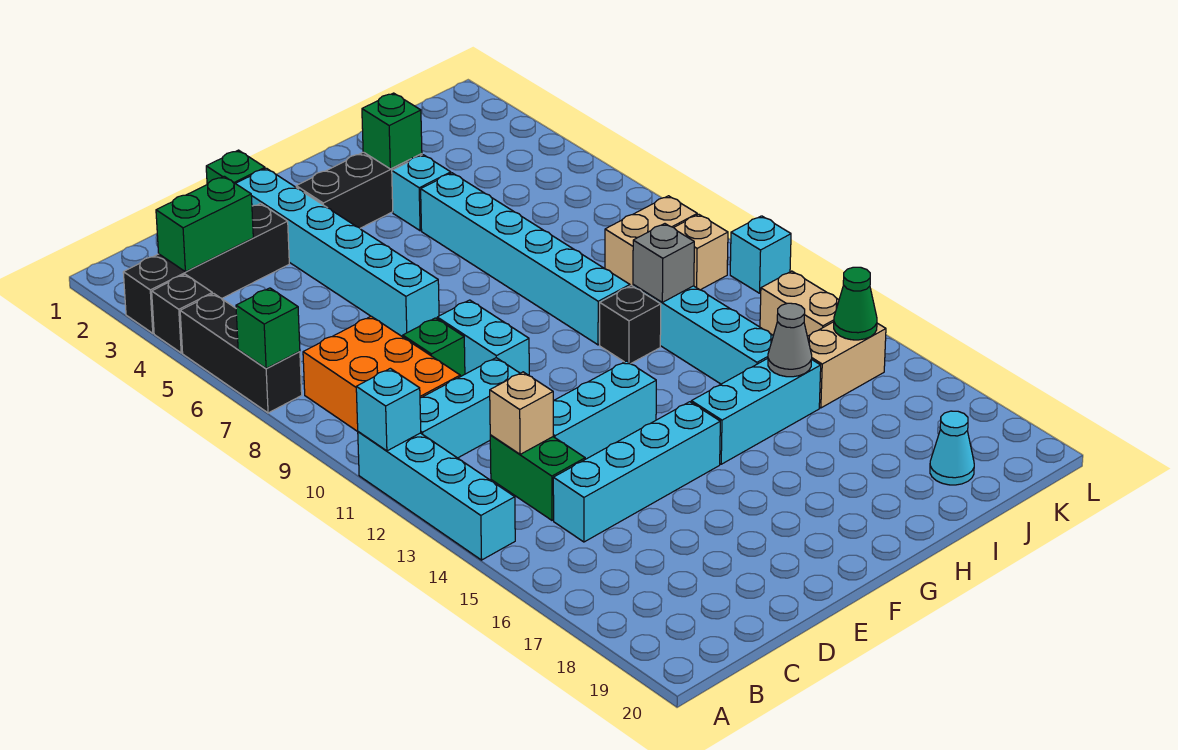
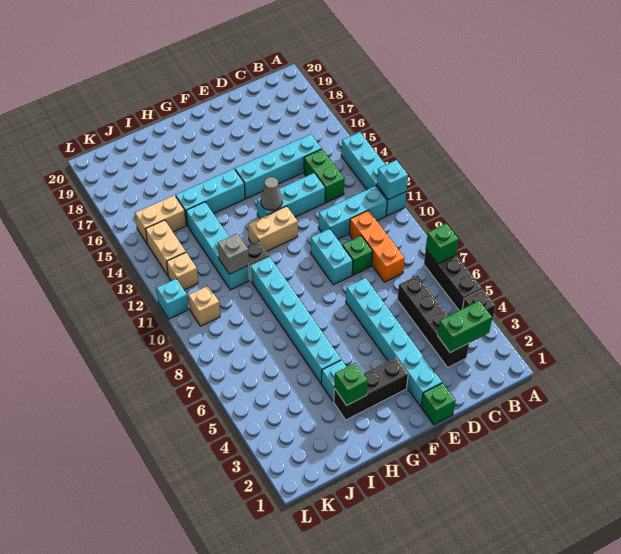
black brick A3:D3 level 1 -> black brick C3:C6 level 1
orange brick B8:C10 level 1 -> orange brick C8:C10 level 1
tan brick C13 level 2 -> tan brick K12 level 1
grey cone I15 level 2 -> grey cone F13 level 2
tan brick J9:K9 level 1 -> tan brick F12:G12 level 1
cyan cone J19 level 1 -> none
green cone K15 level 2 -> none

